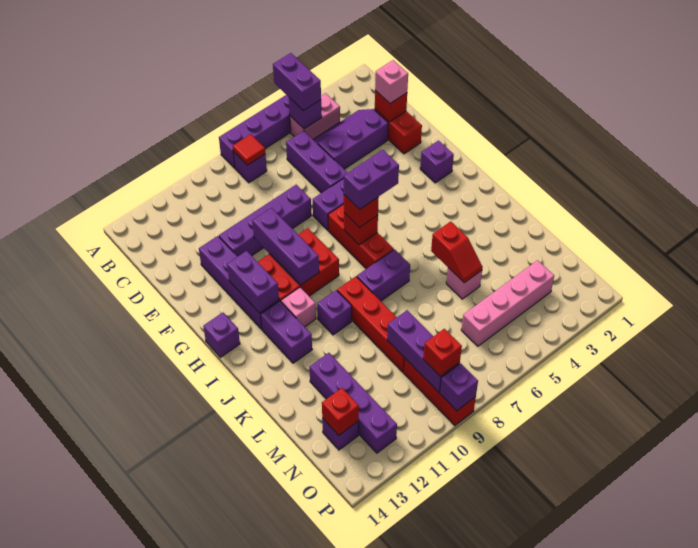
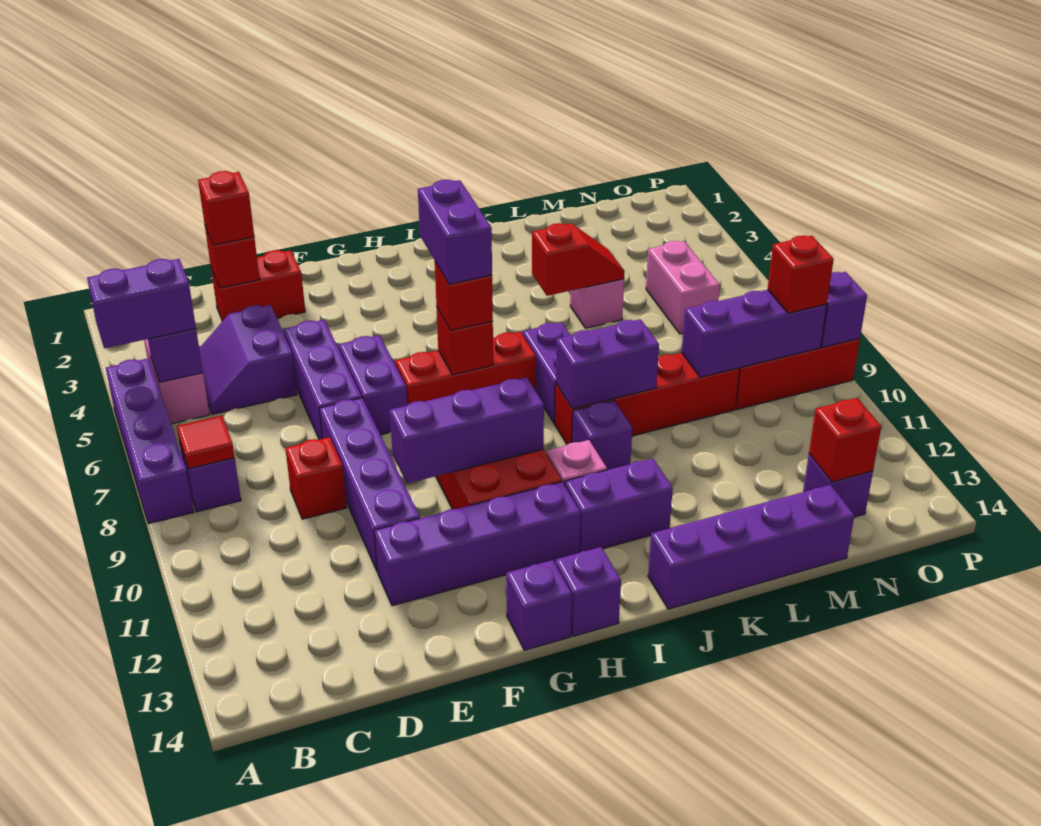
purple slope C3:D5 level 1 top D -> purple slope C4:D5 level 1 top D
purple brick C6:E6 level 1 -> purple brick E5:E7 level 1
pink brick D2 level 3 -> red brick D2 level 3
none -> red brick D9 level 1
purple brick G2 level 1 -> purple brick G14 level 1
purple brick G12:H12 level 2 -> purple brick J9:K9 level 2
purple brick L12:O12 level 1 -> purple brick J14:M14 level 1
pink brick N3:N6 level 1 -> pink brick N5:N6 level 1

